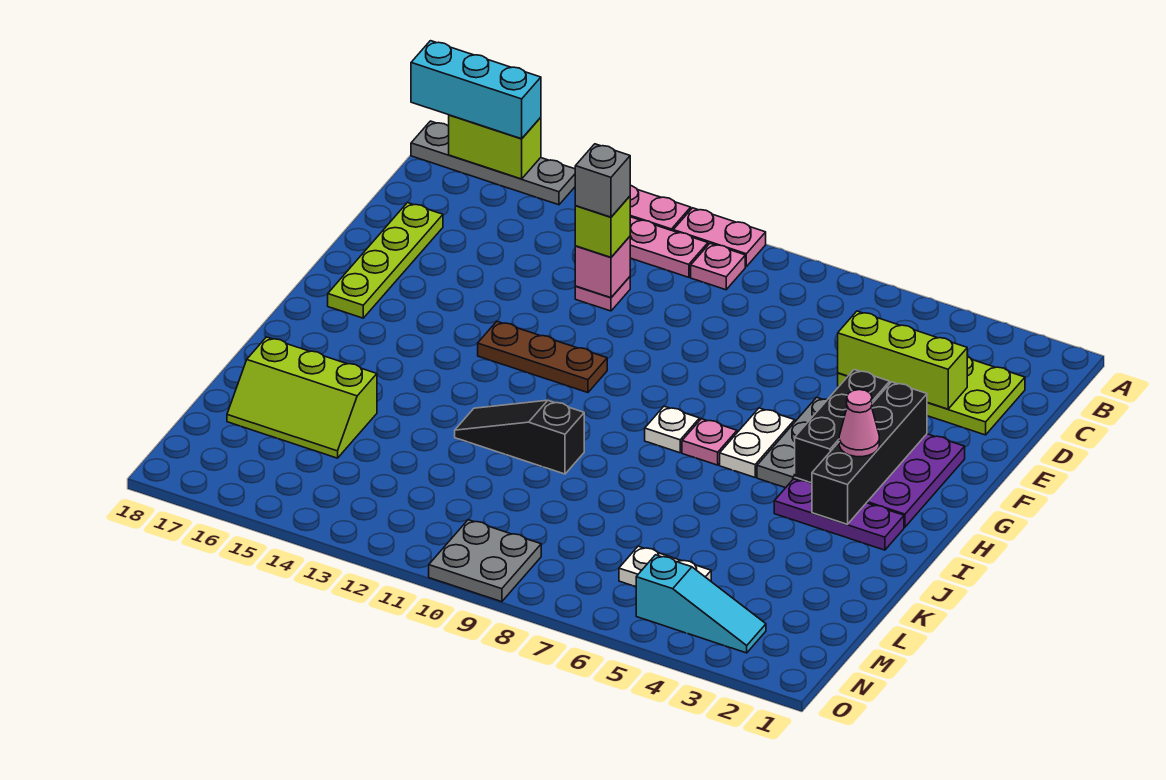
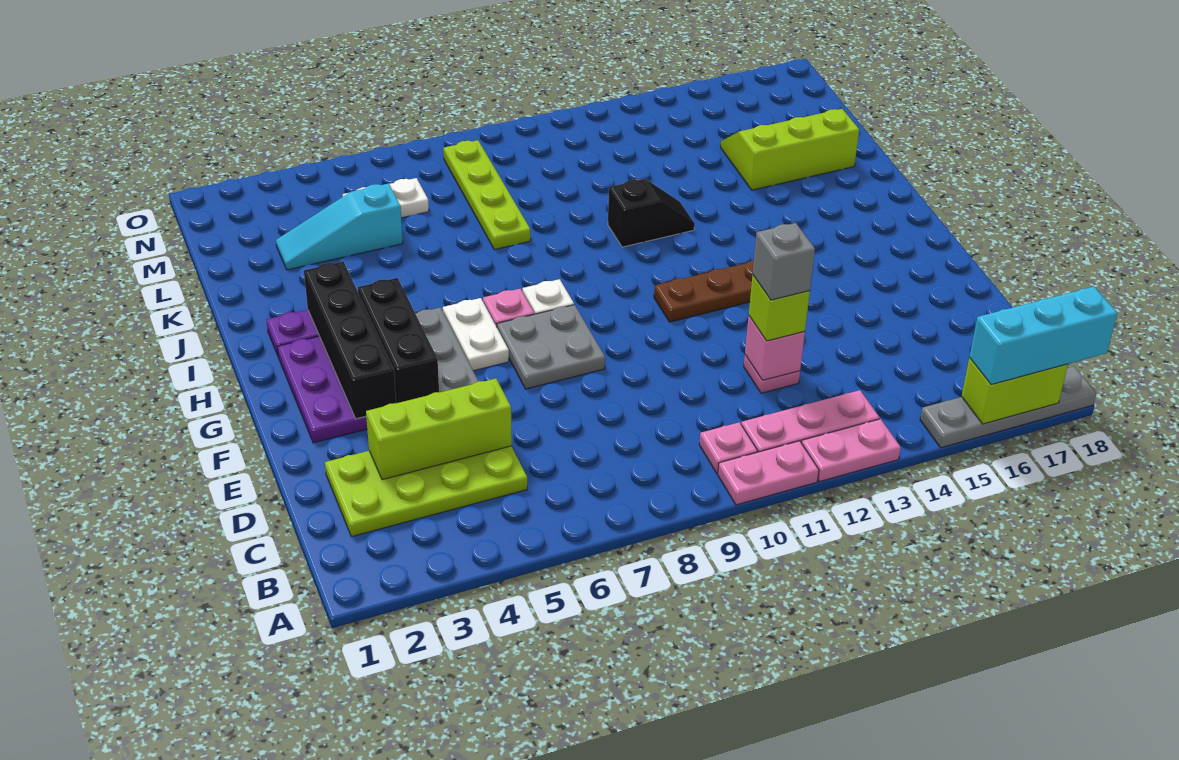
lime plate D17:G17 level 1 -> lime plate K8:N8 level 1
pink cone H3 level 3 -> none
black slope J10:J12 level 1 top 10 -> black slope J11:J12 level 1 top 11
cyan slope N3:N5 level 1 top 5 -> cyan slope L3:L5 level 1 top 5
grey plate N9:O10 level 1 -> grey plate F7:G8 level 1

